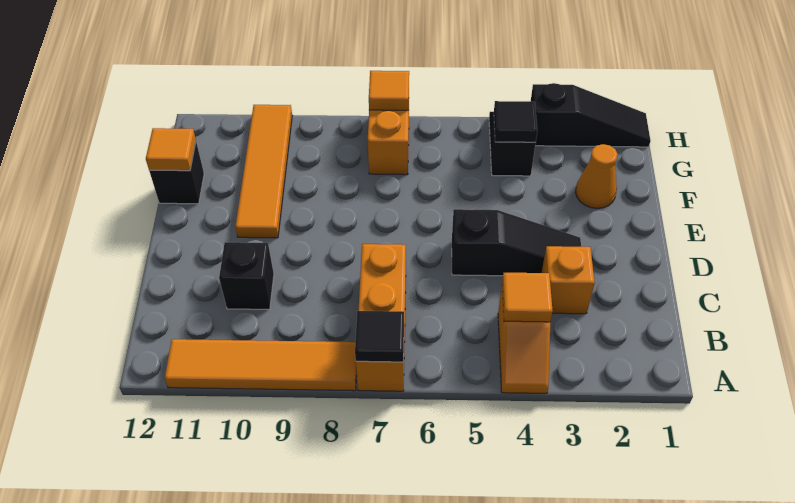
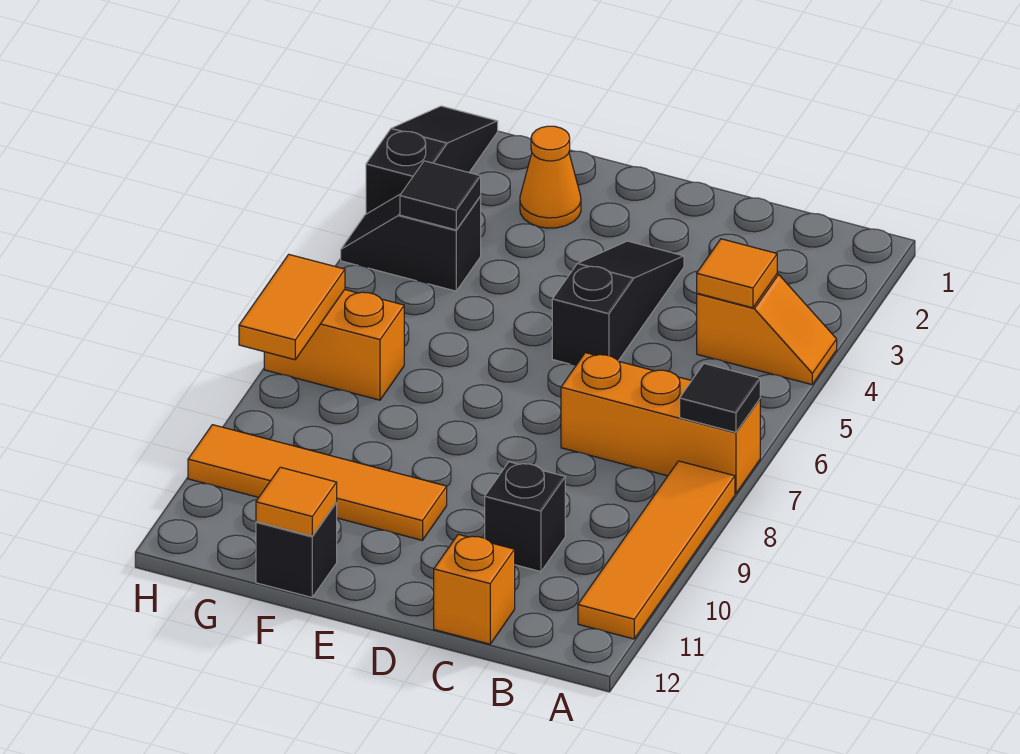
orange brick C3 level 1 -> orange brick C12 level 1
orange tile H7 level 2 -> orange tile H7:H8 level 2

